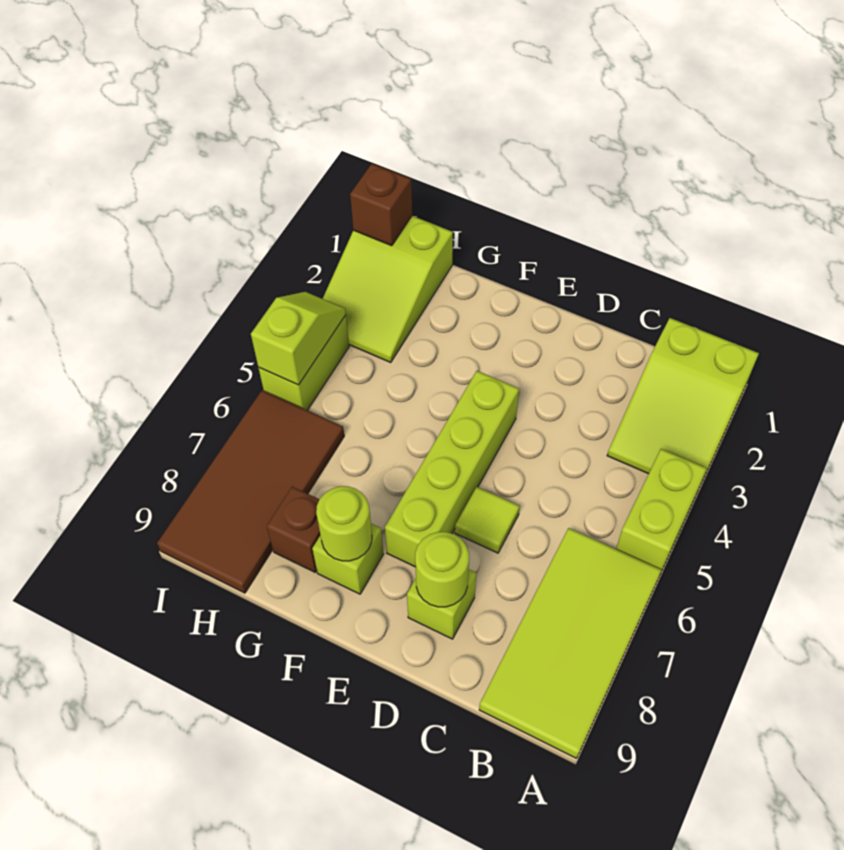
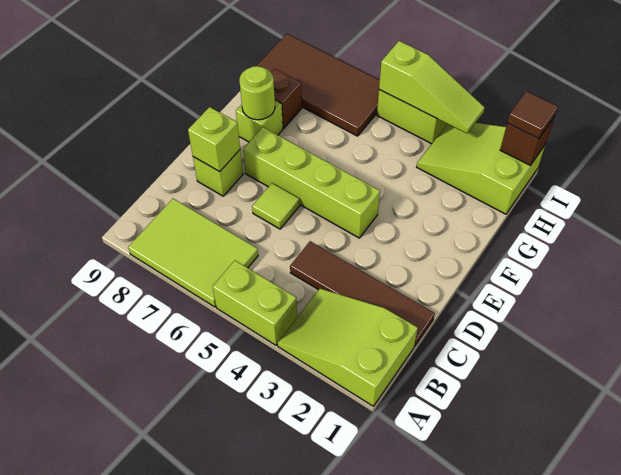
lime tile A6:B9 level 1 -> lime tile A6:B8 level 1
none -> brown tile C1:C4 level 1
lime round brick D8 level 2 -> lime brick D8 level 2
none -> brown tile I1 level 3
lime slope I4:I5 level 2 top 5 -> lime slope I3:I5 level 2 top 5

